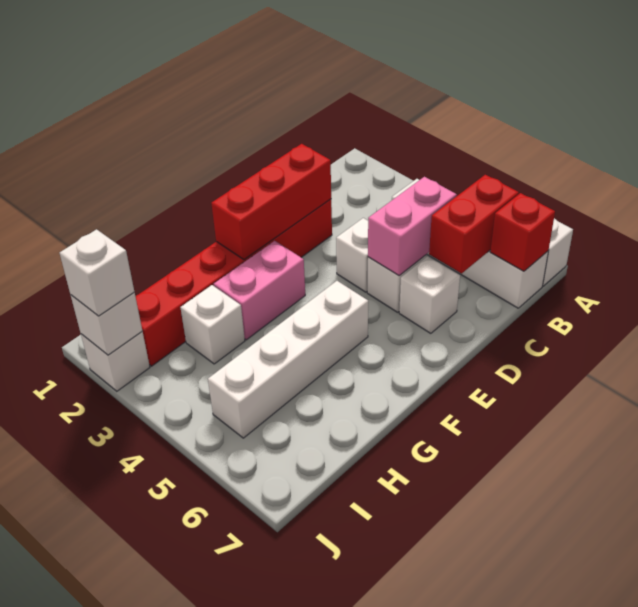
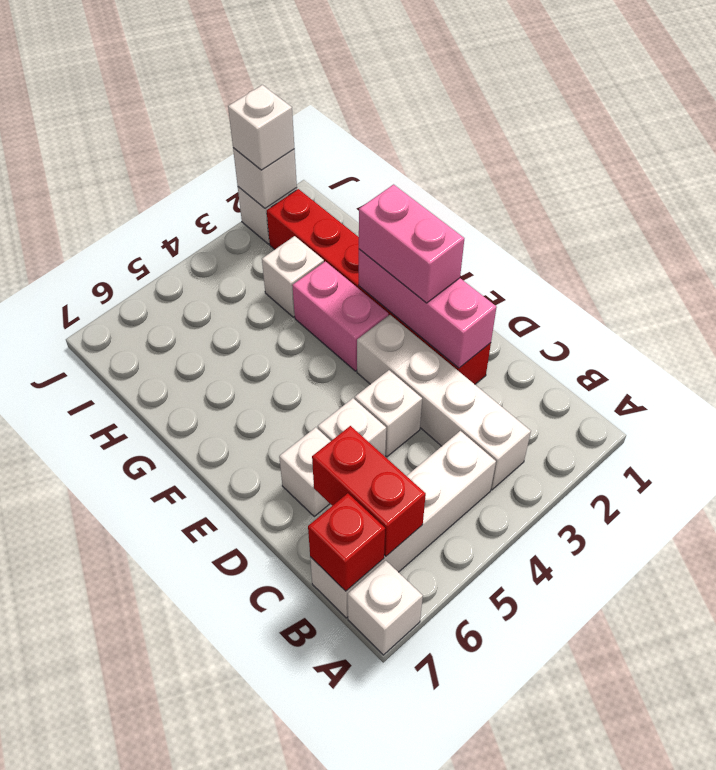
pink brick C5:D5 level 2 -> pink brick E2:F2 level 3
red brick D2:F2 level 2 -> pink brick D2:F2 level 2
white brick F5:I5 level 1 -> white brick B3:E3 level 1

